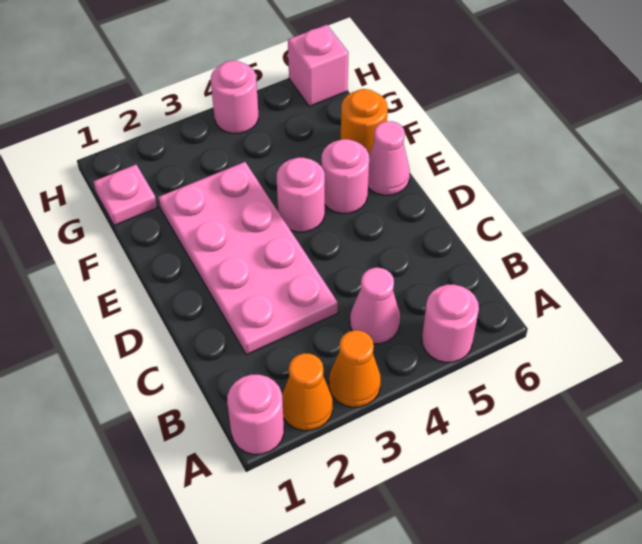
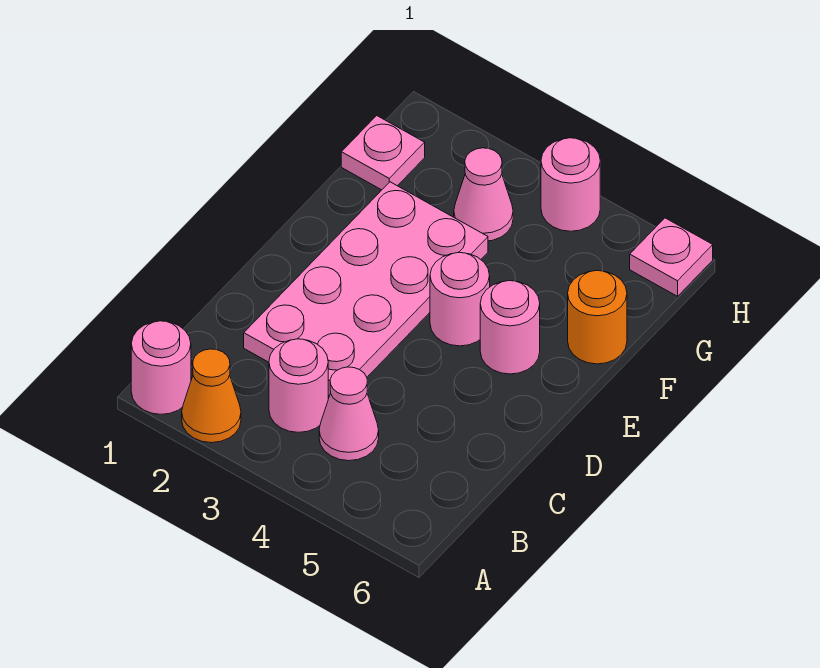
orange cone A3 level 1 -> none
pink round brick A5 level 1 -> pink round brick B3 level 1
pink cone E6 level 1 -> pink cone G3 level 1
pink brick H6 level 1 -> pink plate H6 level 1

